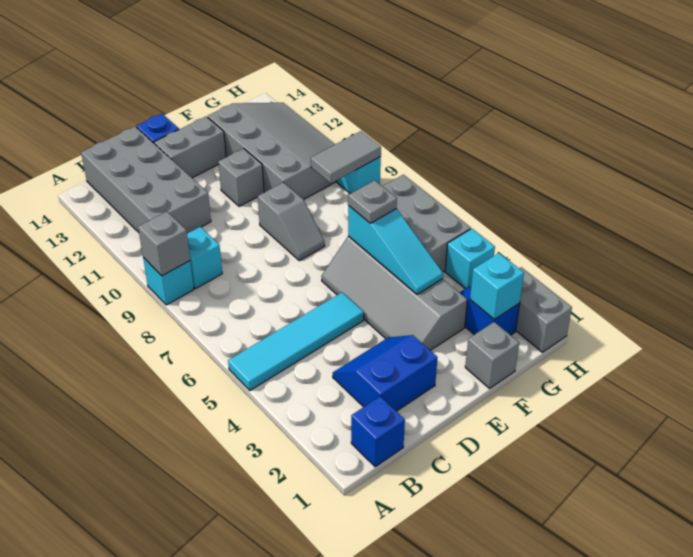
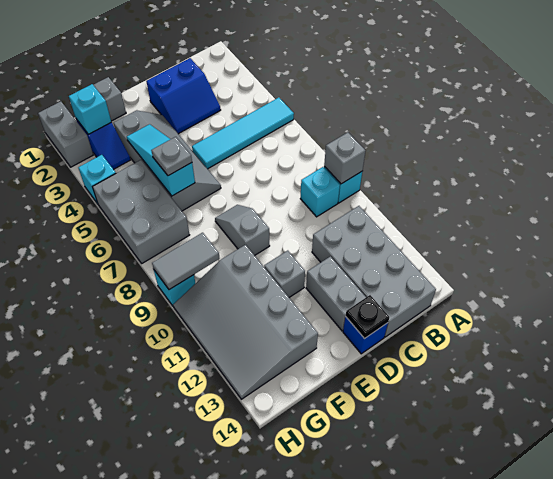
blue brick B1 level 1 -> none
grey brick D13:E13 level 1 -> grey brick D12:D13 level 1
none -> black plate D14 level 2

